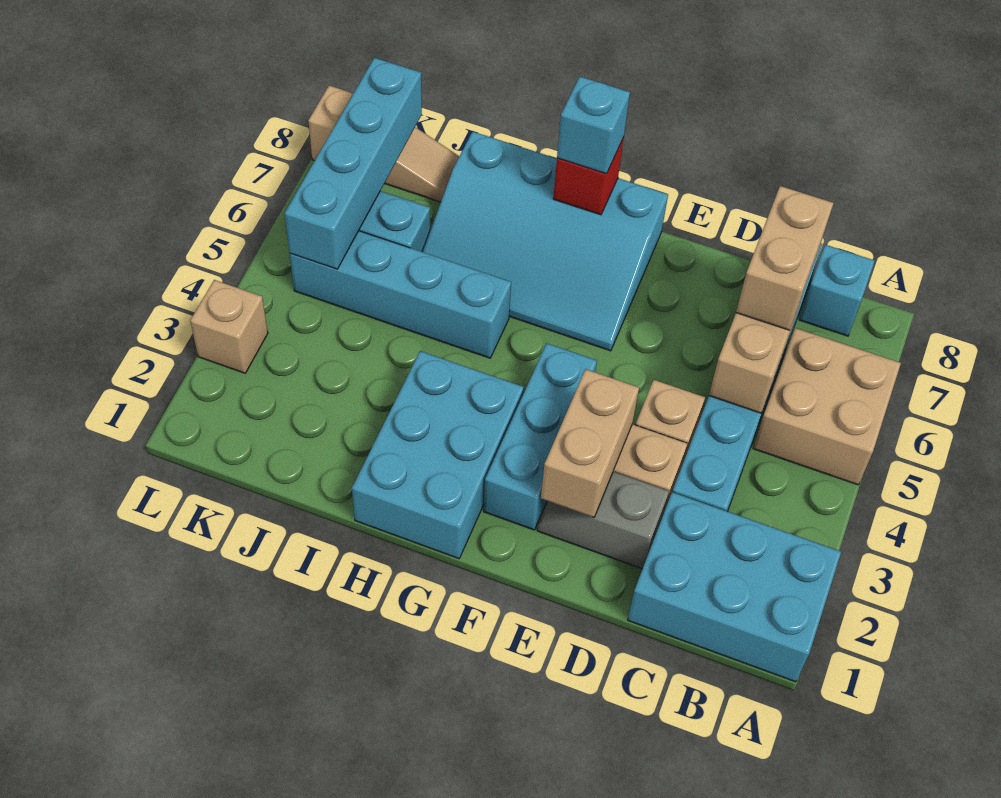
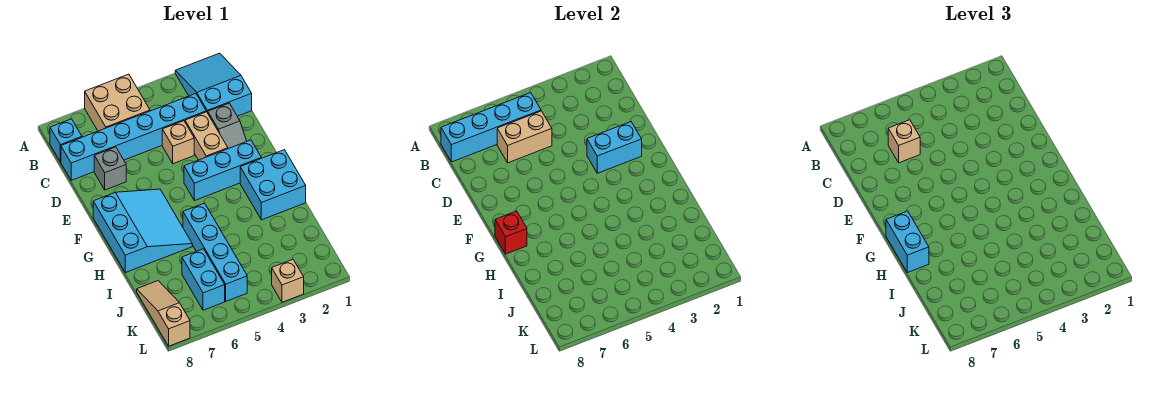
cyan brick A1:C2 level 1 -> cyan slope A1:C2 level 1 top C
tan brick C6:C7 level 3 -> tan brick C6 level 3
none -> grey brick D7 level 1
tan brick E2:E3 level 2 -> cyan brick E2:E3 level 2
cyan slope F6:I8 level 1 top 8 -> cyan slope F6:H8 level 1 top 8
cyan brick G1:H3 level 1 -> cyan brick G1:H2 level 1
cyan brick G8 level 3 -> cyan brick G8:H8 level 3
cyan brick K5:K8 level 2 -> cyan brick B5:B8 level 2

